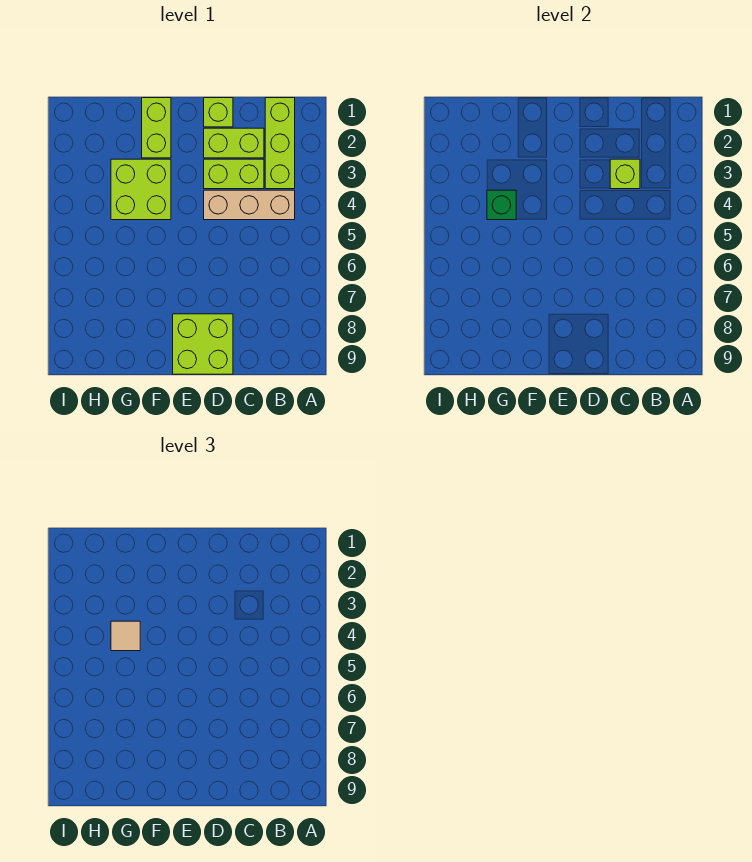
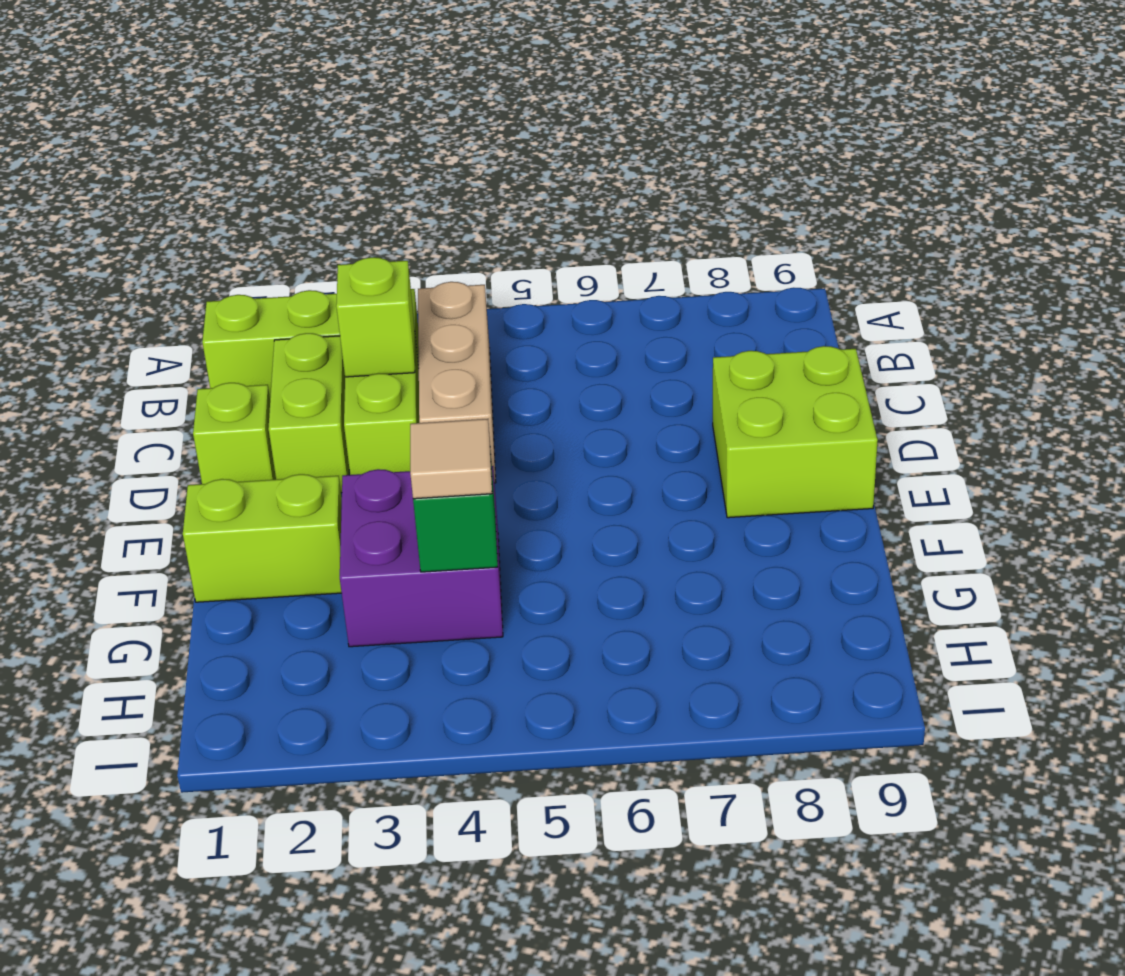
lime brick F3:G4 level 1 -> purple brick F3:G4 level 1

